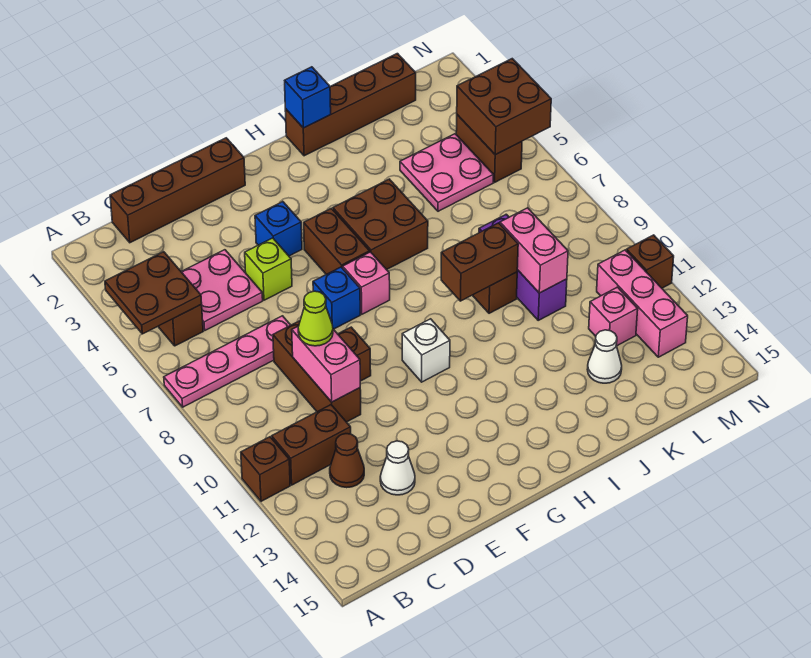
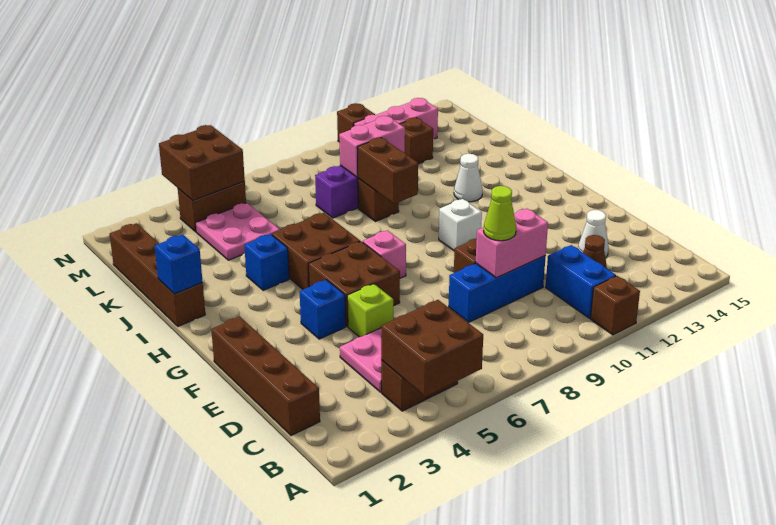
brown plate A4:B5 level 2 -> brown brick A4:B5 level 2
pink plate A7:D7 level 1 -> none
brown brick B11:C11 level 1 -> blue brick B11:C11 level 1
brown brick D8:D10 level 1 -> blue brick D8:D10 level 1
blue brick F7 level 1 -> blue brick I4 level 1
brown brick G5:G6 level 1 -> brown brick F5:G6 level 1
white cone K13 level 1 -> white cone I12 level 1
pink brick L12 level 1 -> brown brick L12 level 1

